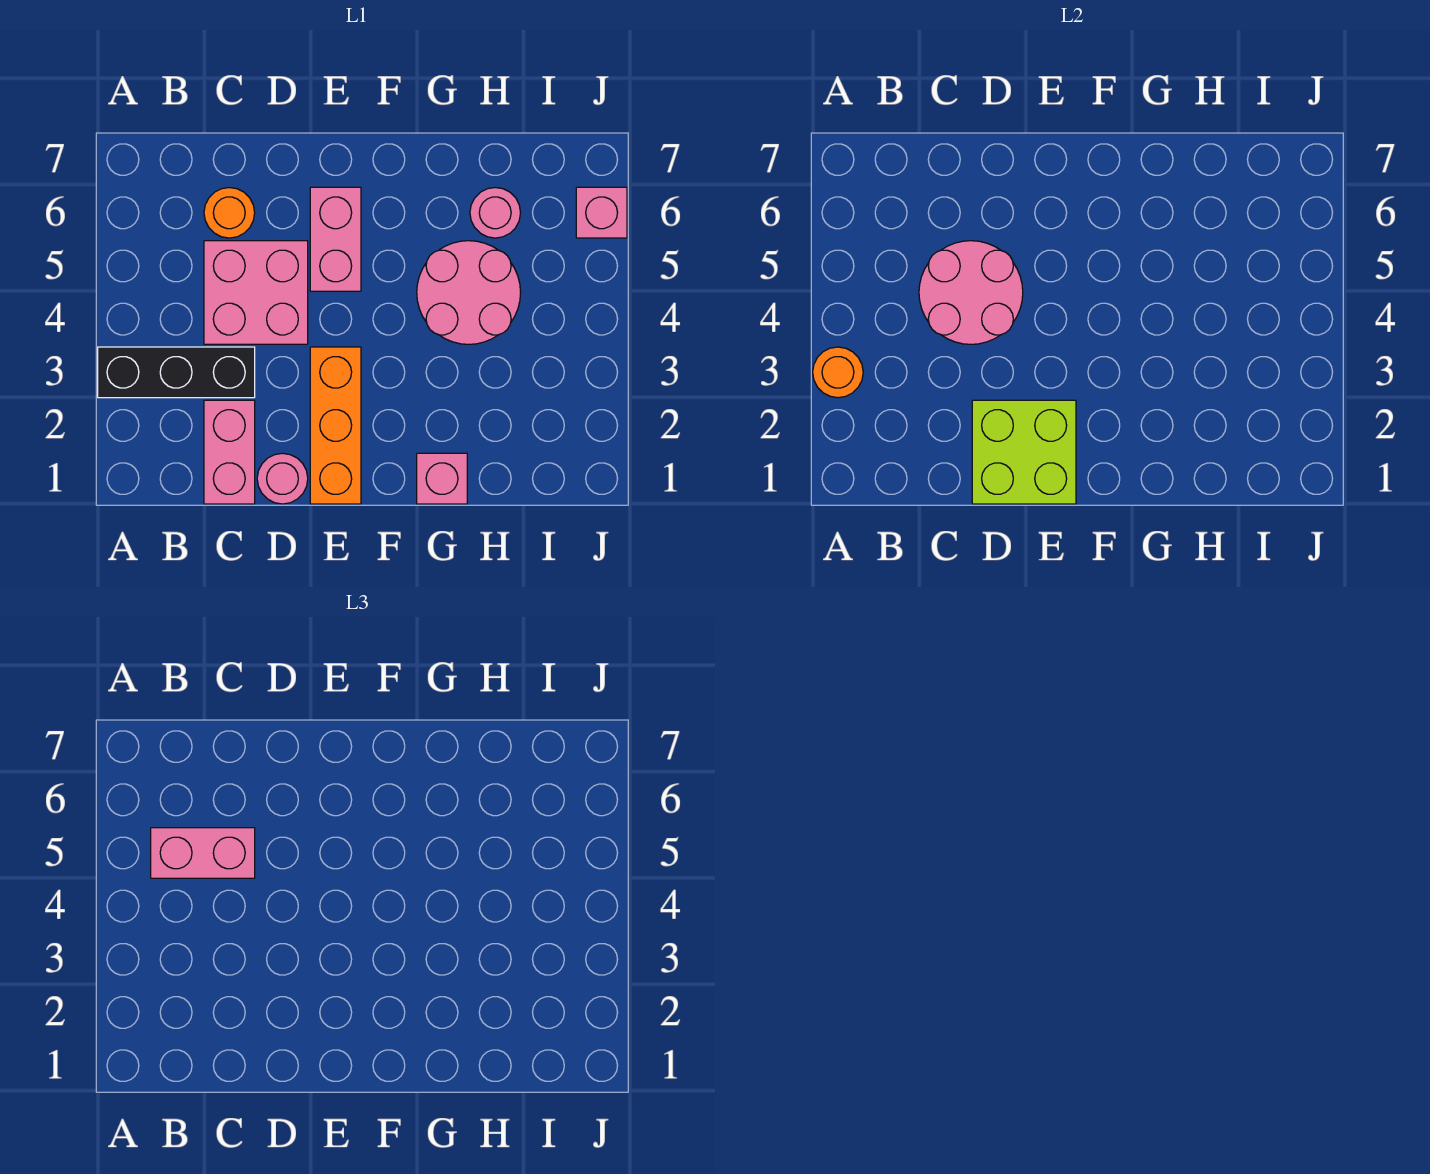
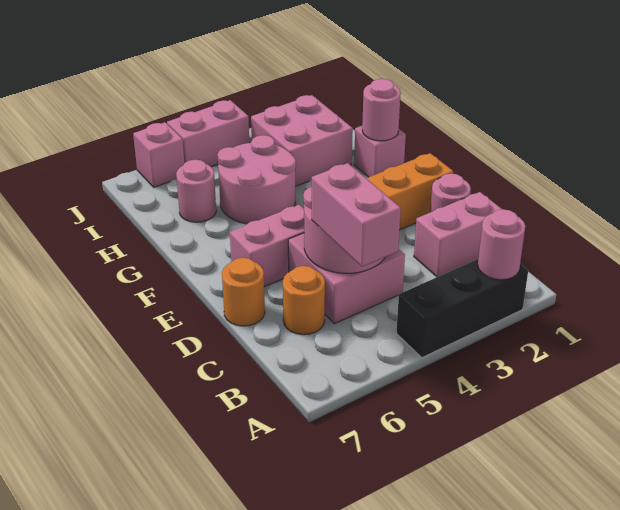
none -> pink round brick A2 level 2
black brick A3:C3 level 1 -> black brick A2:A4 level 1
orange round brick A3 level 2 -> orange round brick D7 level 1
lime brick D1:E2 level 2 -> none
none -> pink round brick G1 level 2
none -> pink brick H2:I3 level 1
none -> pink brick J4:J5 level 1

